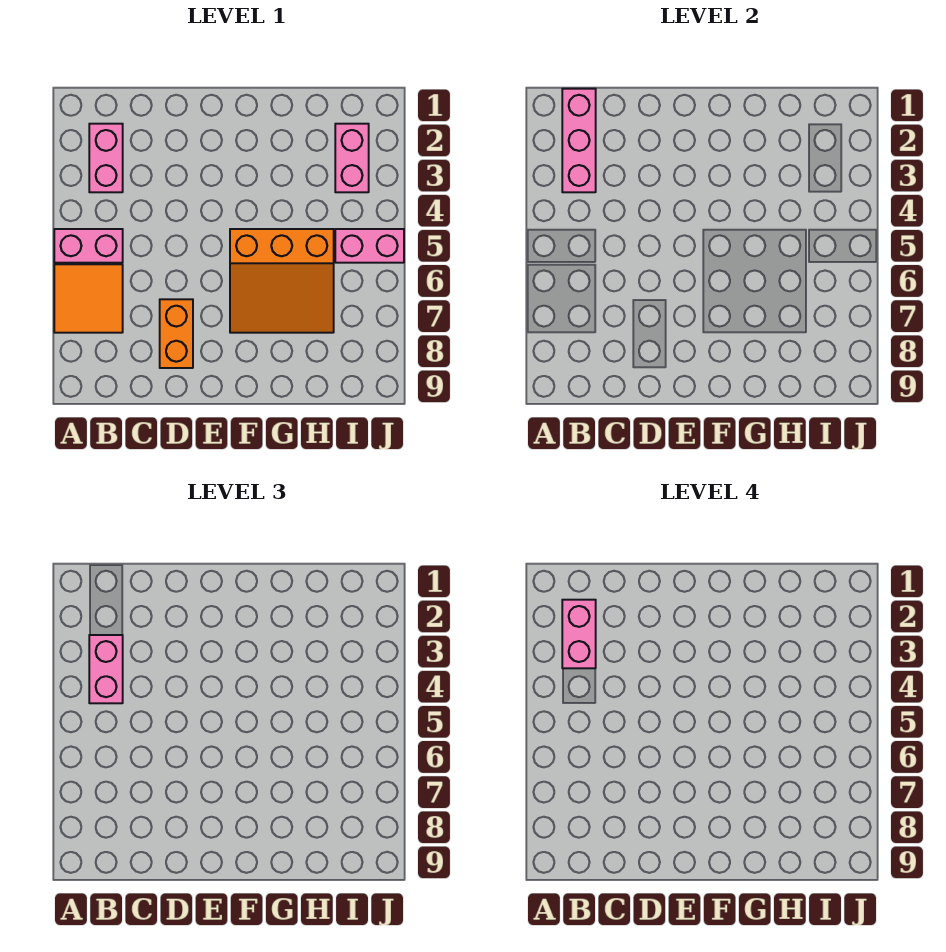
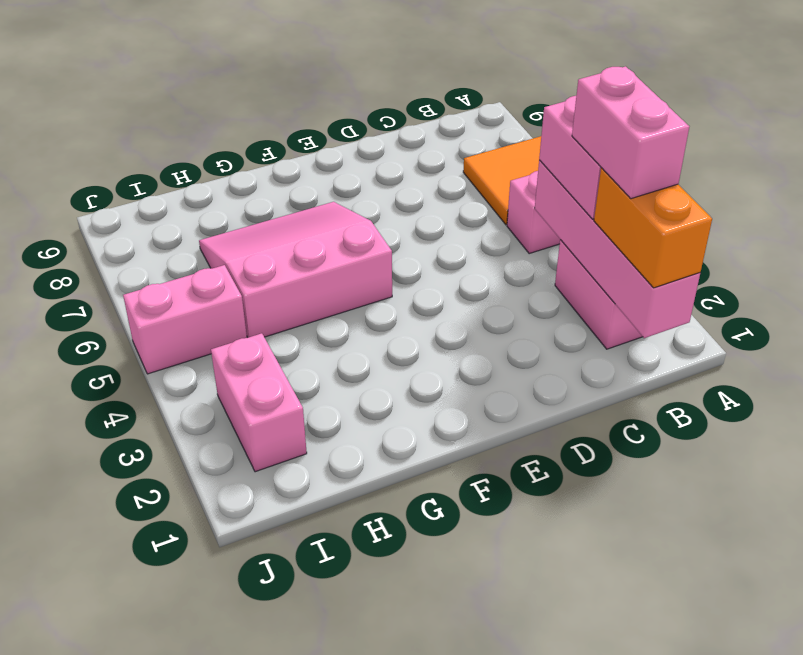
pink brick B1:B3 level 2 -> pink brick B1:B4 level 2
orange brick D7:D8 level 1 -> orange brick B1:B2 level 3
orange slope F5:H7 level 1 top 5 -> pink slope F5:H7 level 1 top 5

